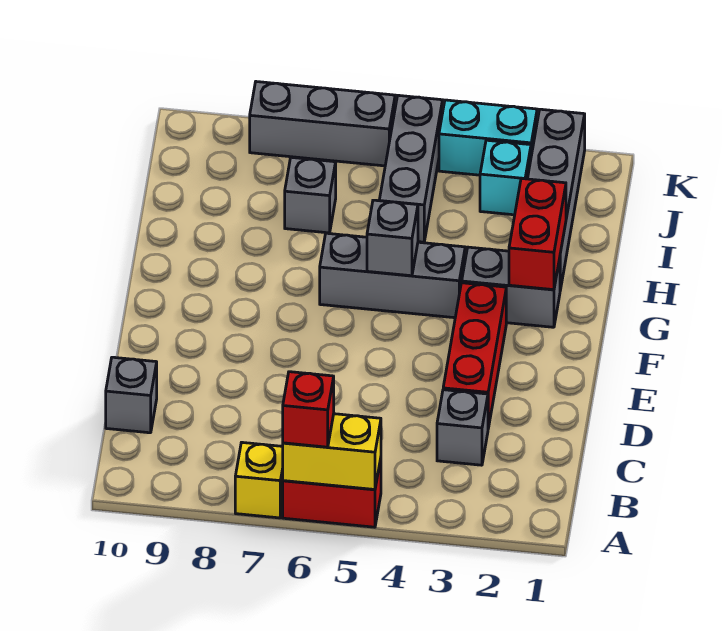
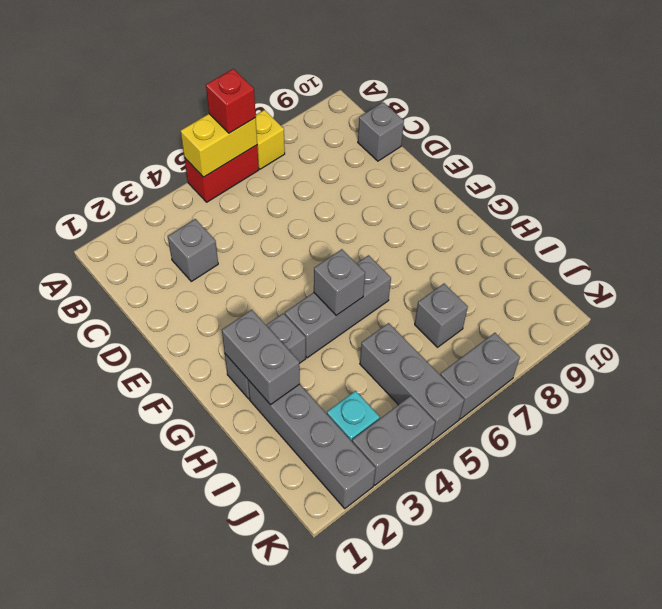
red brick D3:F3 level 1 -> none
red brick G2:H2 level 2 -> grey brick G2:H2 level 2
cyan brick K3:K4 level 1 -> grey brick K3:K4 level 1
grey brick K6:K8 level 1 -> grey brick K6:K7 level 1

